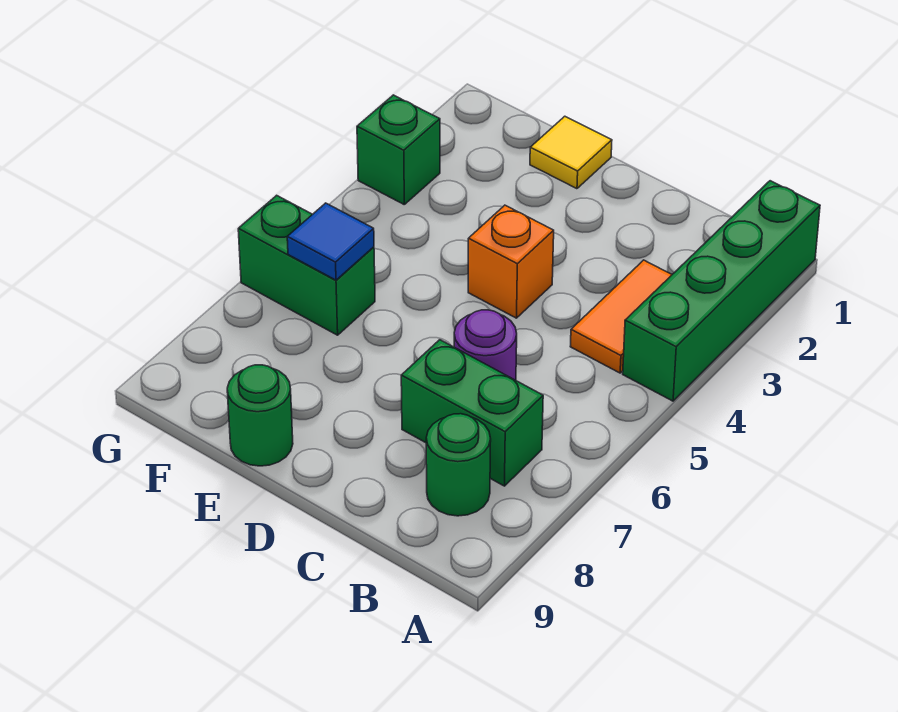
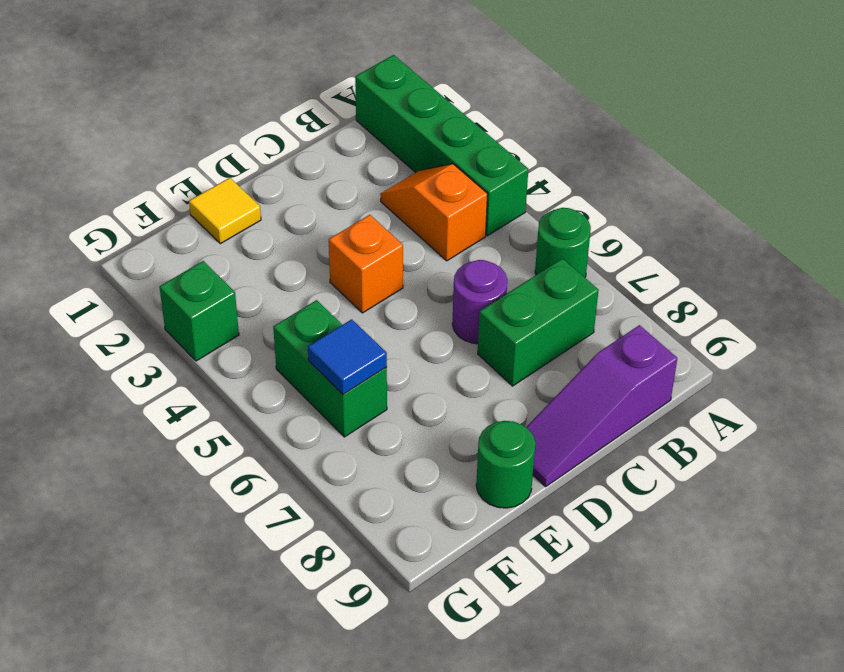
orange tile B3:B4 level 1 -> orange slope B3:B4 level 1 top 4
green round brick B8 level 1 -> green round brick A6 level 1
none -> purple slope B9:D9 level 1 top B
green brick F6:G6 level 1 -> green brick F5:F6 level 1

